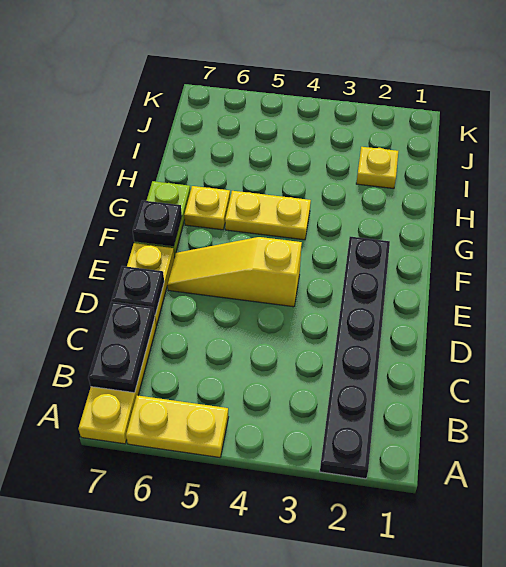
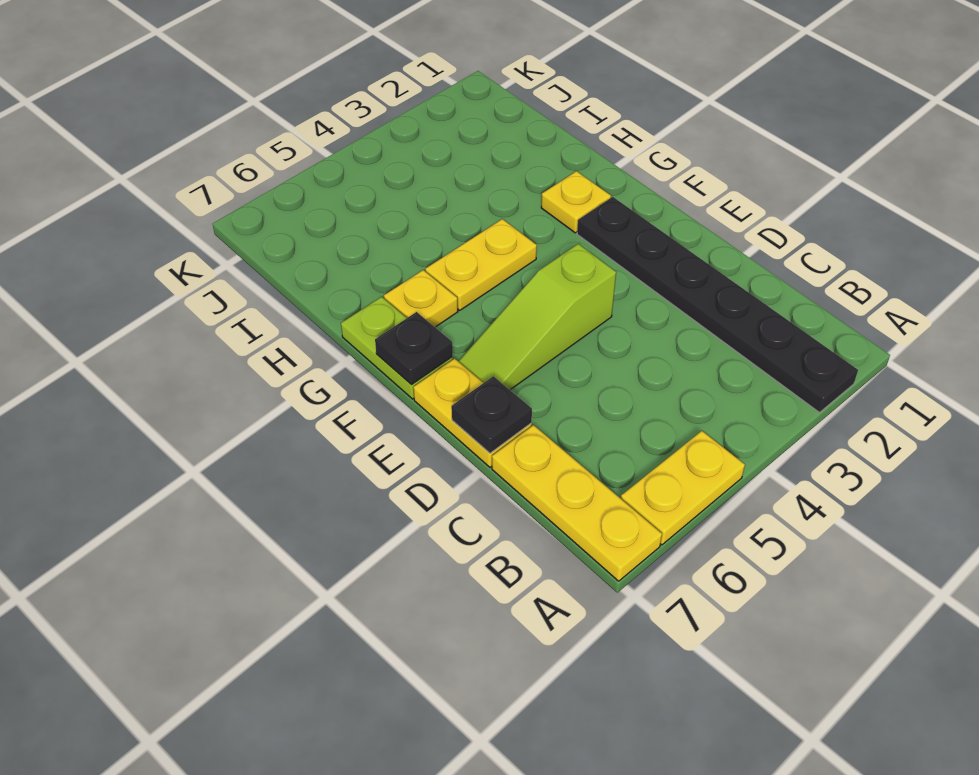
black plate B7:C7 level 2 -> none
yellow slope E4:E6 level 1 top 4 -> lime slope E4:E6 level 1 top 4
yellow plate I2 level 1 -> yellow plate G2 level 1

